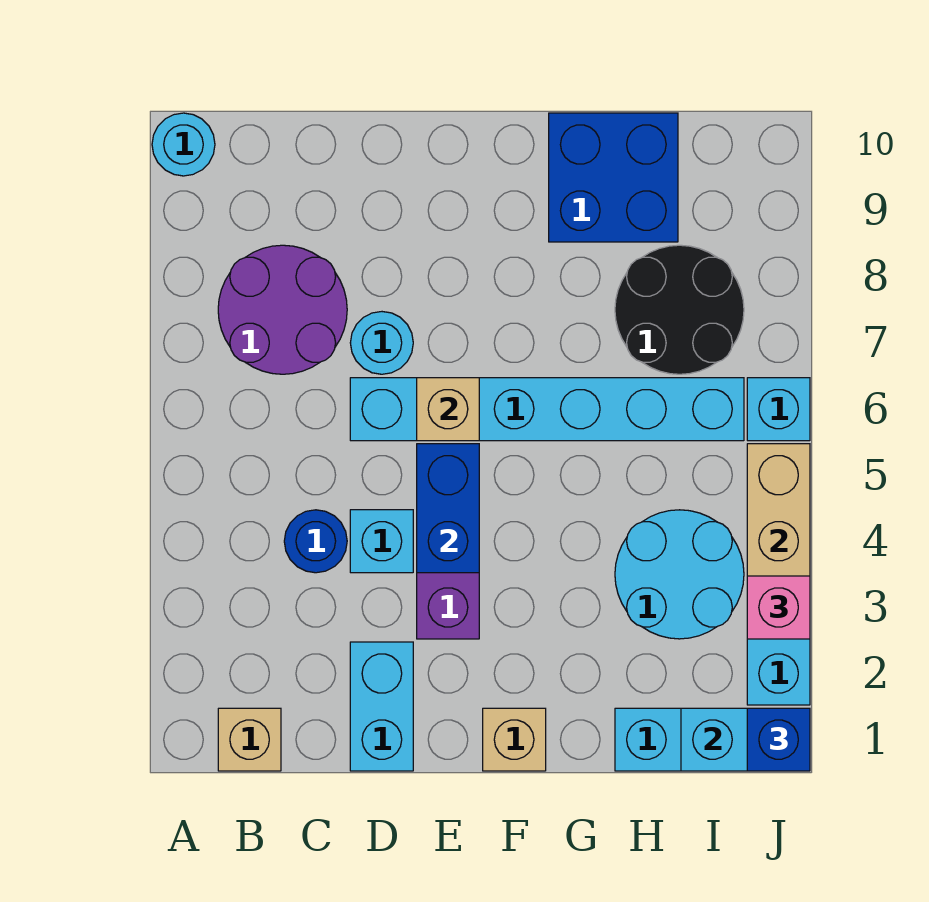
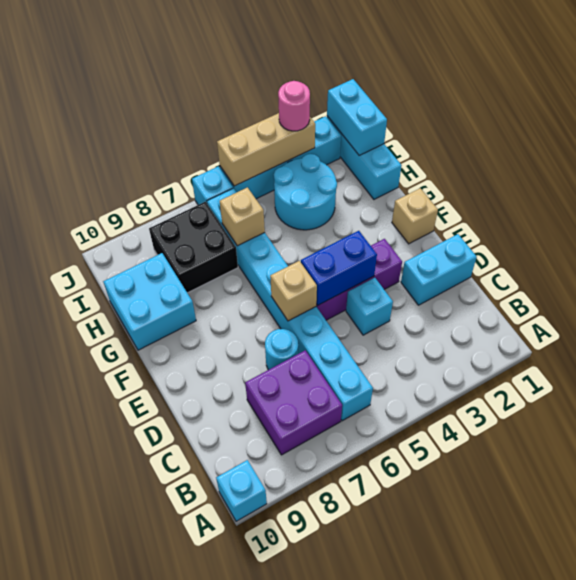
cyan round brick A10 level 1 -> cyan brick A10 level 1
tan brick B1 level 1 -> tan brick H6 level 2
purple round brick B7:C8 level 1 -> purple brick B7:C8 level 1
blue round brick C4 level 1 -> none
cyan brick D6:I6 level 1 -> cyan brick B6:I6 level 1
blue brick G9:H10 level 1 -> cyan brick G9:H10 level 1
black round brick H7:I8 level 1 -> black brick H7:I8 level 1
blue brick J1 level 3 -> none
pink brick J3 level 3 -> pink round brick J3 level 3

